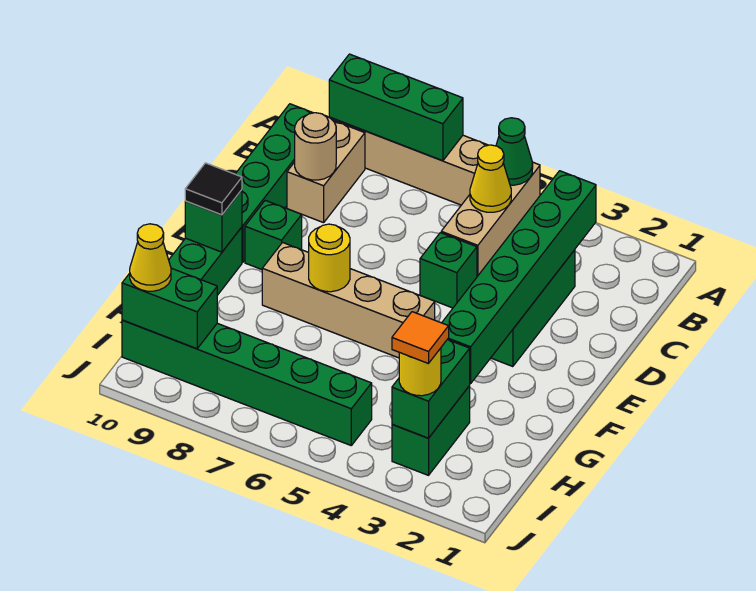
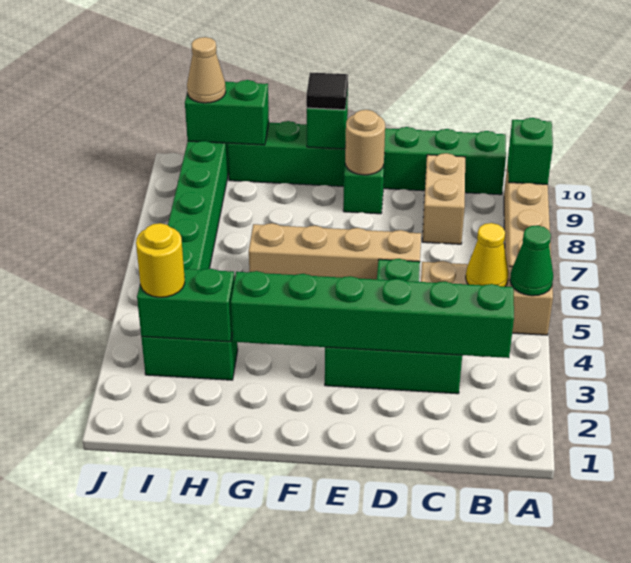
green brick A7:A9 level 2 -> green brick A9 level 2
tan brick B9:C9 level 1 -> tan brick C8:C9 level 1
tan round brick C9 level 2 -> tan round brick E9 level 2
tan brick F5:F8 level 1 -> tan brick D6:G6 level 1
yellow round brick F7 level 2 -> none
orange tile I3 level 4 -> none
green brick I9:I10 level 2 -> green brick H10:I10 level 2
yellow cone I10 level 3 -> tan cone I10 level 3

